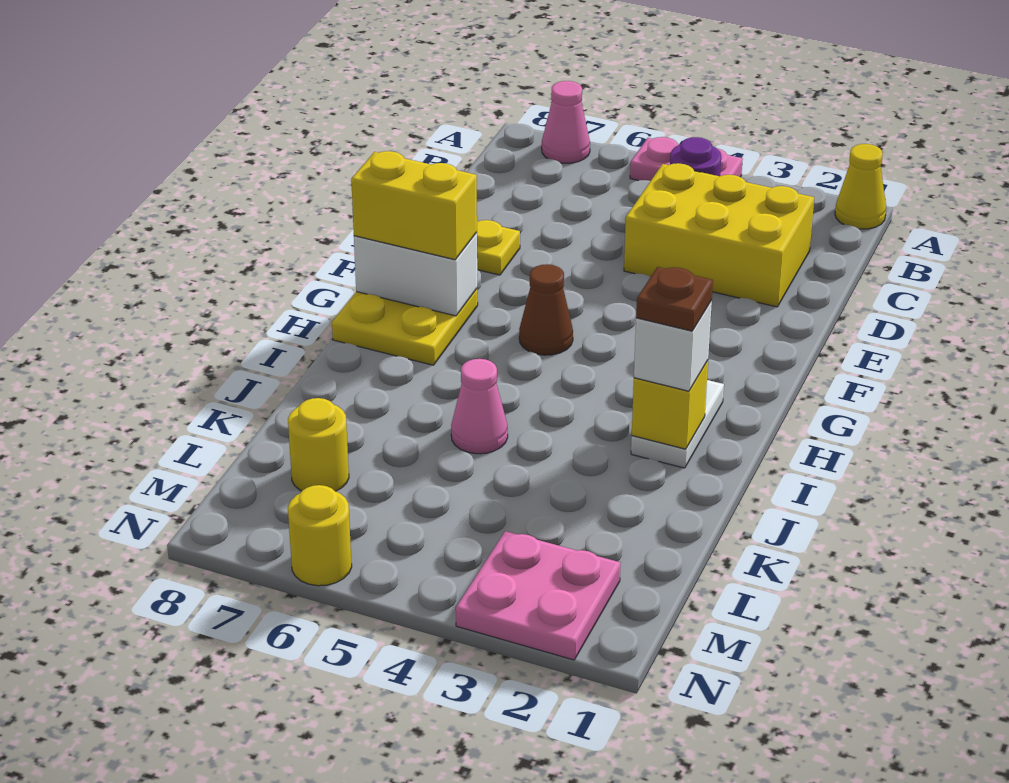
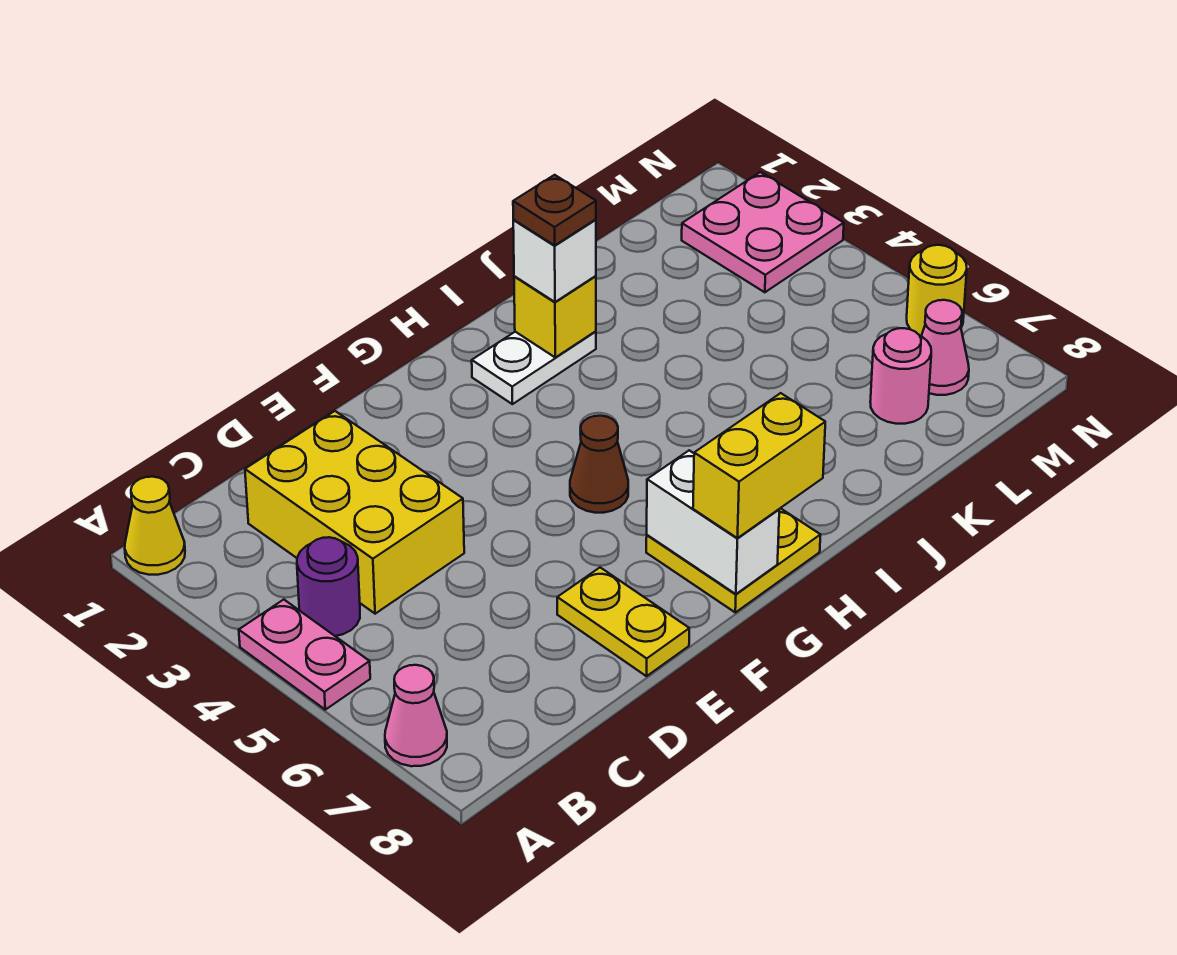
yellow brick G7:G8 level 3 -> yellow brick G8:H8 level 3
pink cone J5 level 1 -> pink cone M7 level 1
yellow round brick L7 level 1 -> pink round brick L7 level 1

